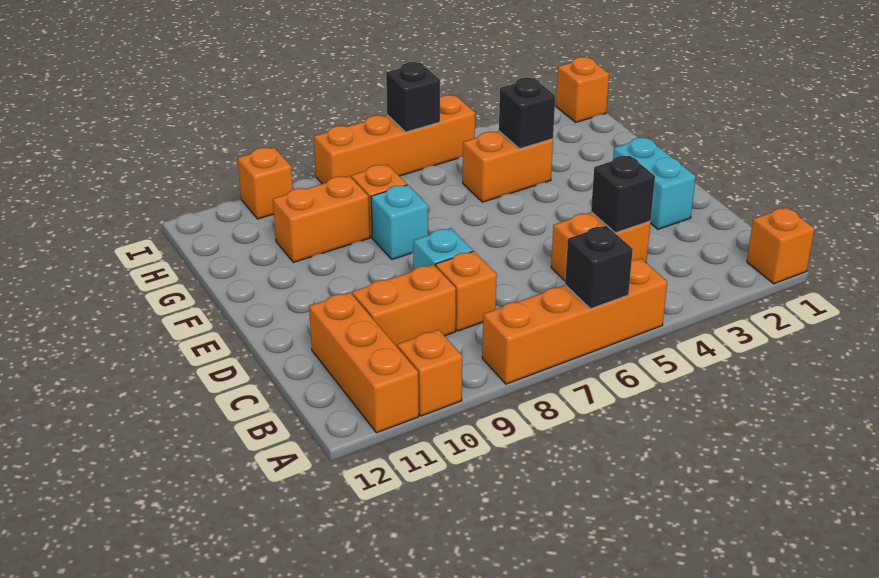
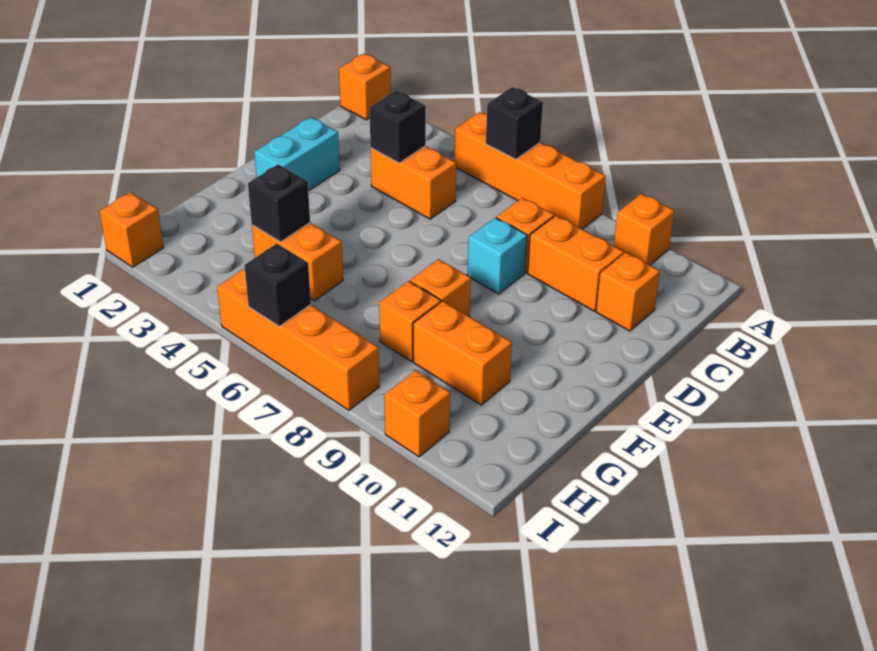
orange brick A11:C11 level 1 -> orange brick C11 level 1
cyan brick F8 level 1 -> orange brick F8 level 1

